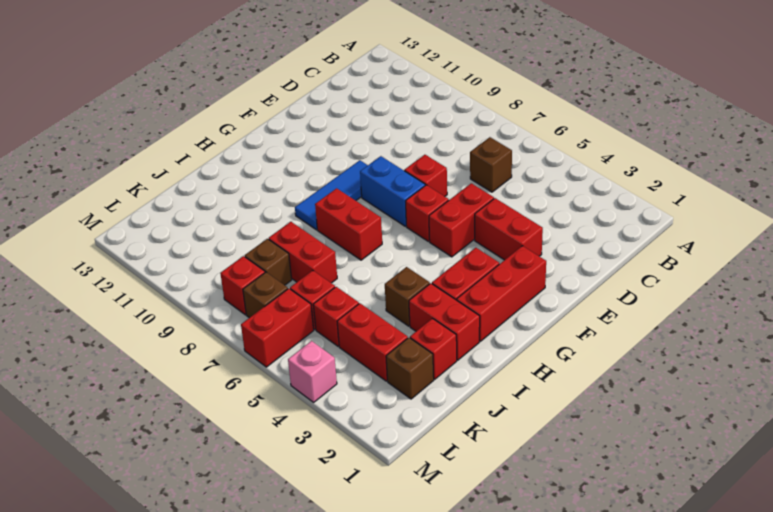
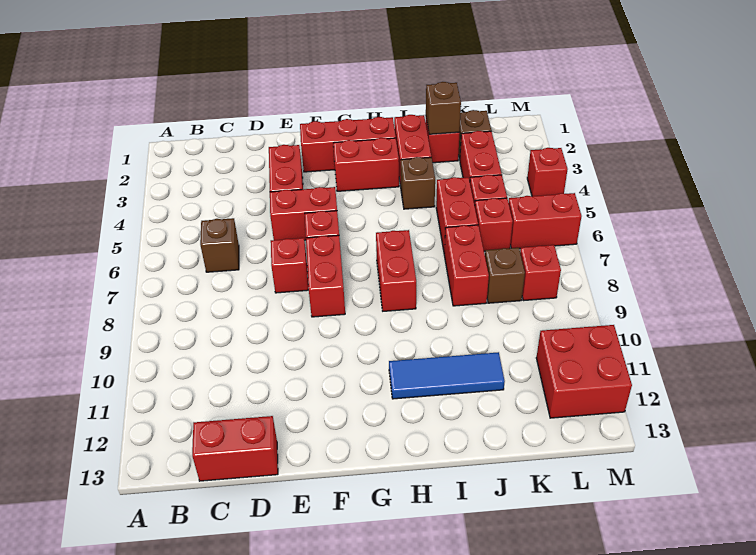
none -> red brick C13:D13 level 1
blue brick F7:F8 level 1 -> red brick F7:F8 level 1
blue tile F9:H9 level 1 -> blue tile H11:J11 level 1
none -> red brick J5:J6 level 1
brown brick L7 level 1 -> brown brick J2 level 2
none -> red brick L11:M12 level 1
pink brick M4 level 1 -> red brick M4 level 1

